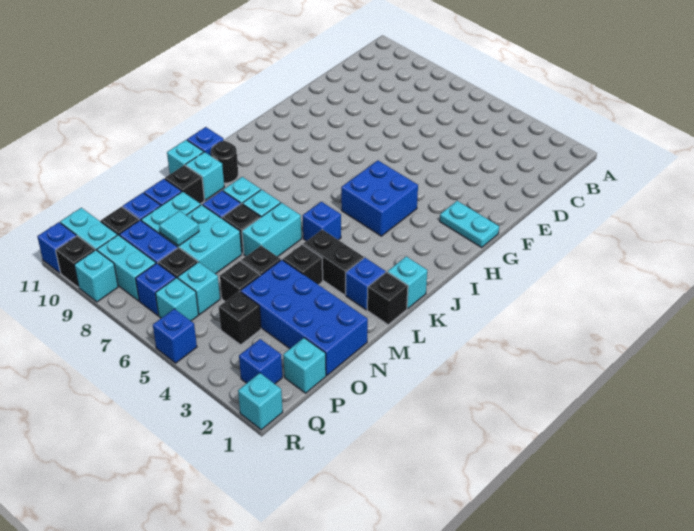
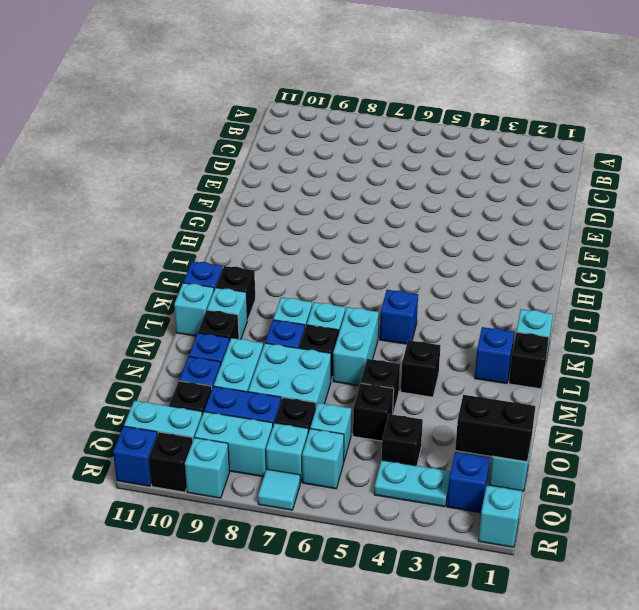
cyan plate G1:G2 level 1 -> cyan plate Q3:Q4 level 1
blue brick H4:I5 level 1 -> none
black round brick K10 level 1 -> black brick K10 level 1
black brick L3:L4 level 1 -> black brick P1:P2 level 2
blue brick N1:O4 level 1 -> none
cyan tile O8 level 2 -> cyan tile R7 level 1
blue brick Q7 level 1 -> cyan brick Q7 level 1
blue brick R5 level 1 -> none

